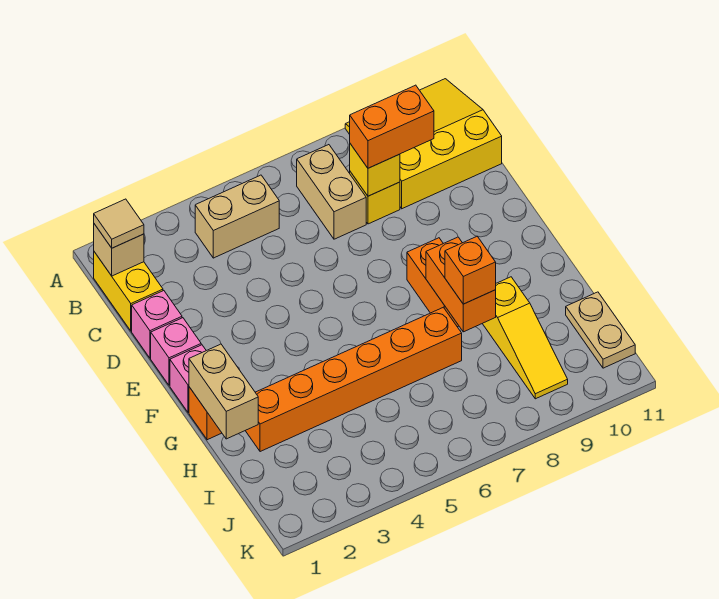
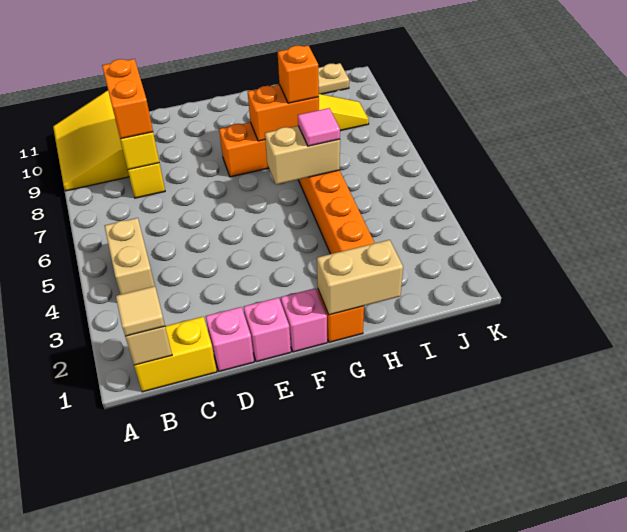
tan brick B7:C7 level 1 -> tan brick G6:H6 level 2
none -> pink tile H6 level 3

